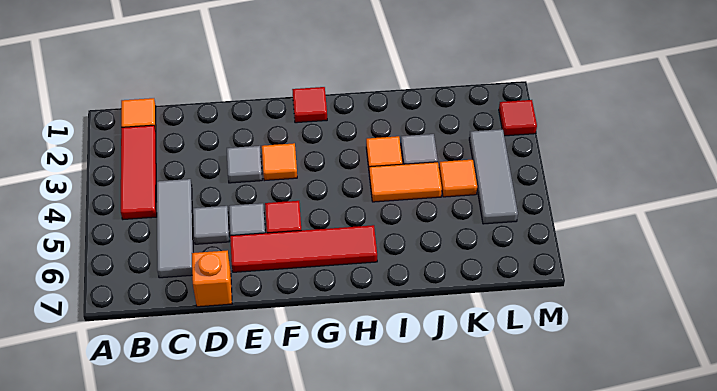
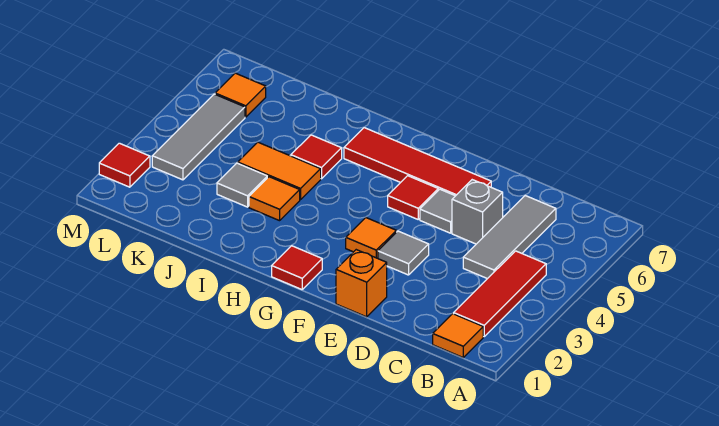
grey tile D5 level 1 -> grey brick D5 level 1
orange brick D7 level 1 -> orange brick E1 level 1
none -> red tile I5 level 1
orange tile K4 level 1 -> orange tile L6 level 1

